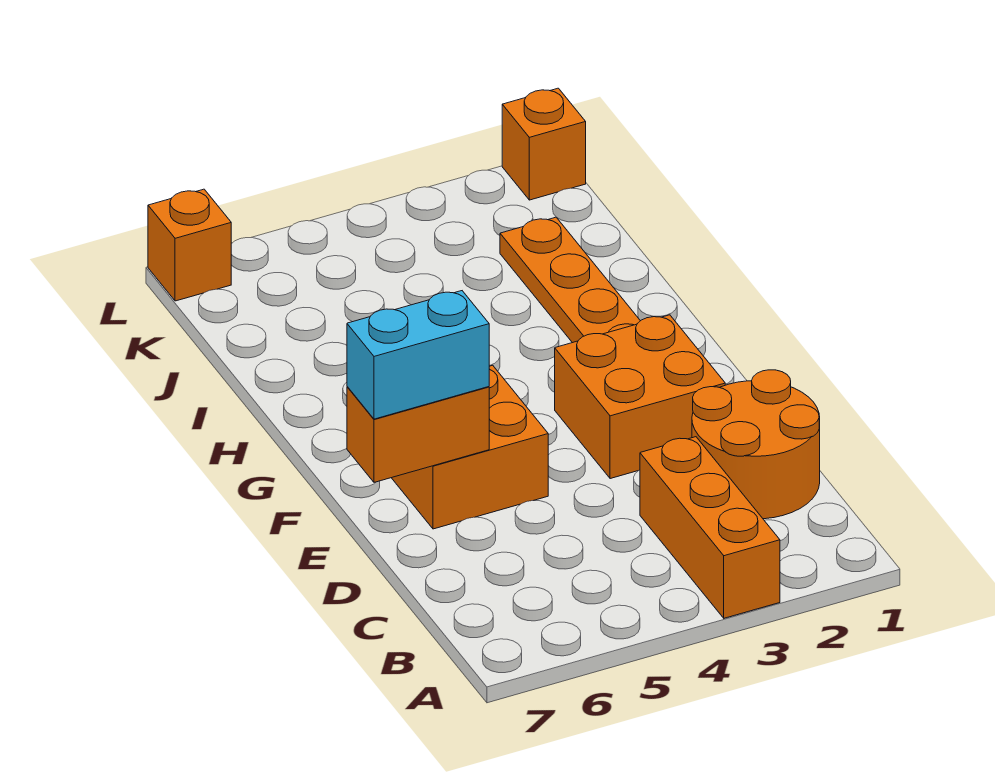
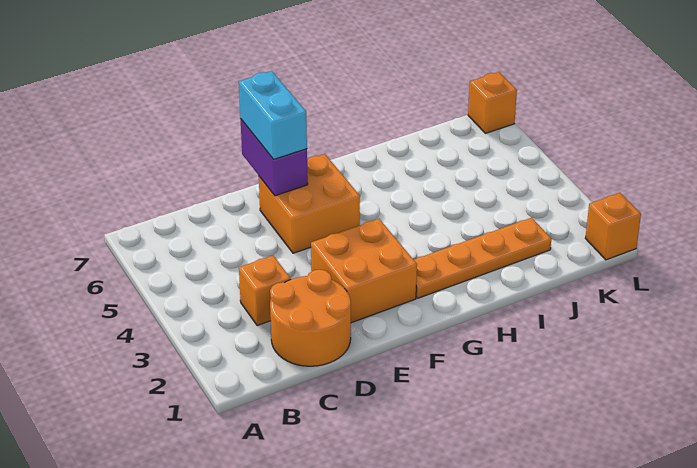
orange brick A3:C3 level 1 -> orange brick C3 level 1
orange brick E6:E7 level 2 -> purple brick E6:E7 level 2

